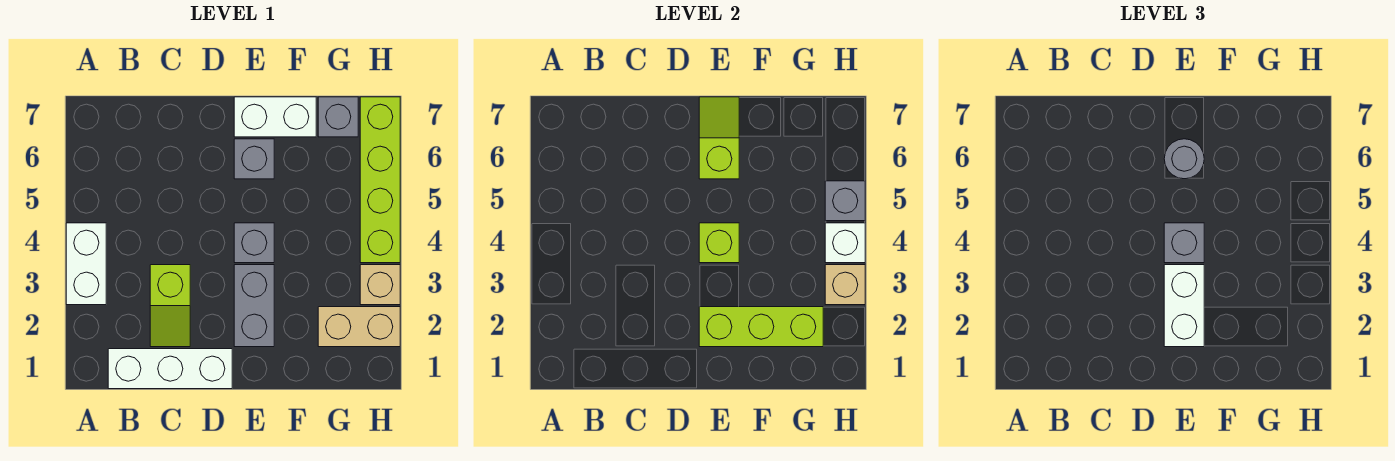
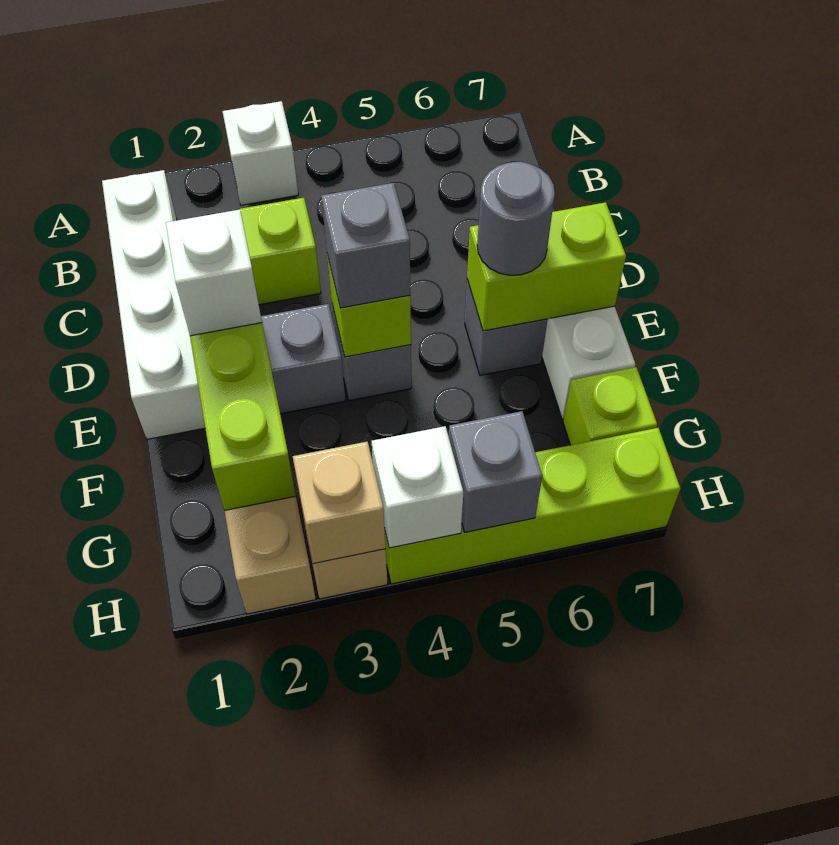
white brick A3:A4 level 1 -> white brick A3 level 1
white brick B1:D1 level 1 -> white brick B1:E1 level 1
white brick E2:E3 level 3 -> white brick E2 level 3
lime slope E6:E7 level 2 top 6 -> lime brick E6:E7 level 2
grey brick G7 level 1 -> lime brick G7 level 1

